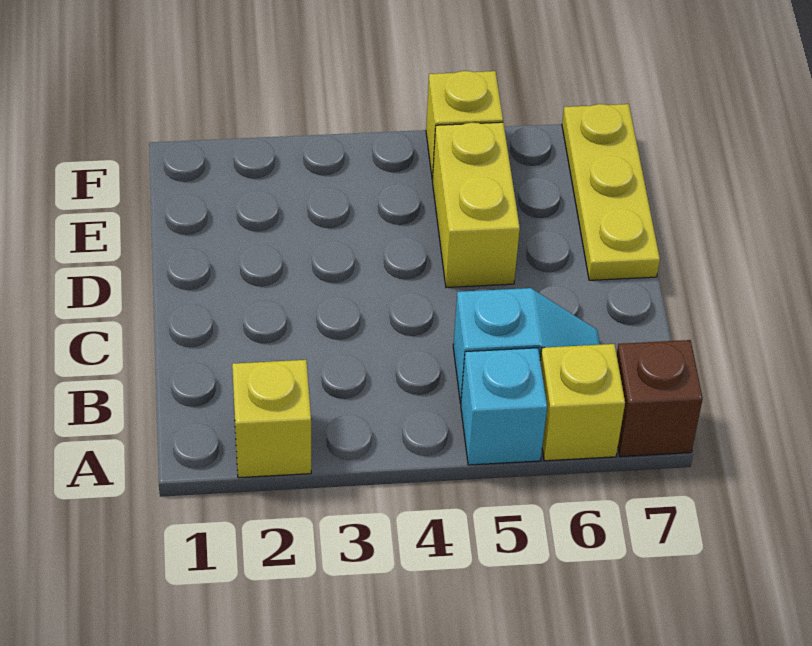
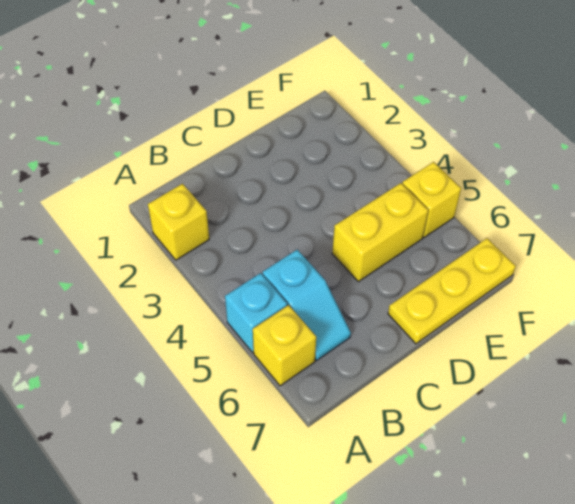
brown brick A7 level 1 -> none

